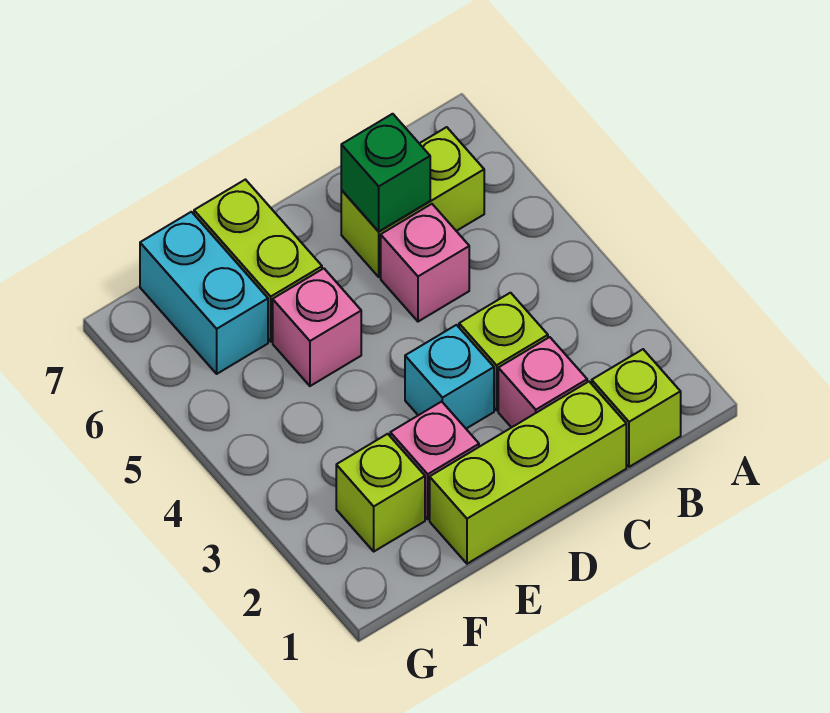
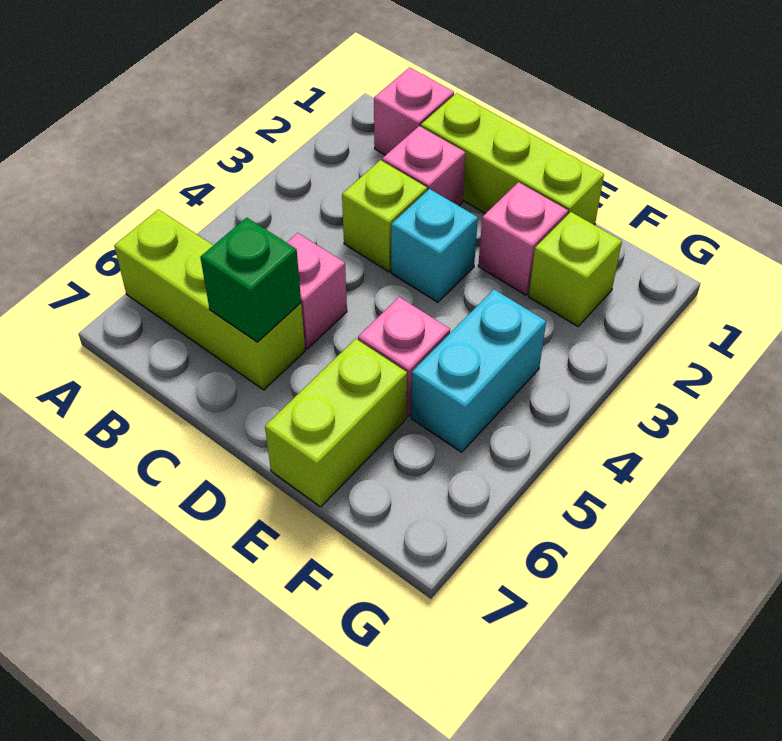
lime brick B1 level 1 -> pink brick B1 level 1
lime brick B6:C6 level 1 -> lime brick A6:C6 level 1
cyan brick F6:F7 level 1 -> cyan brick F4:F5 level 1

